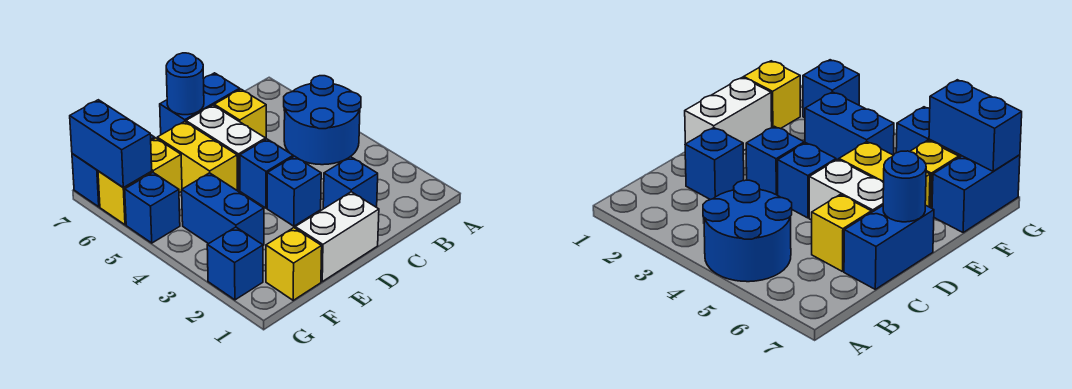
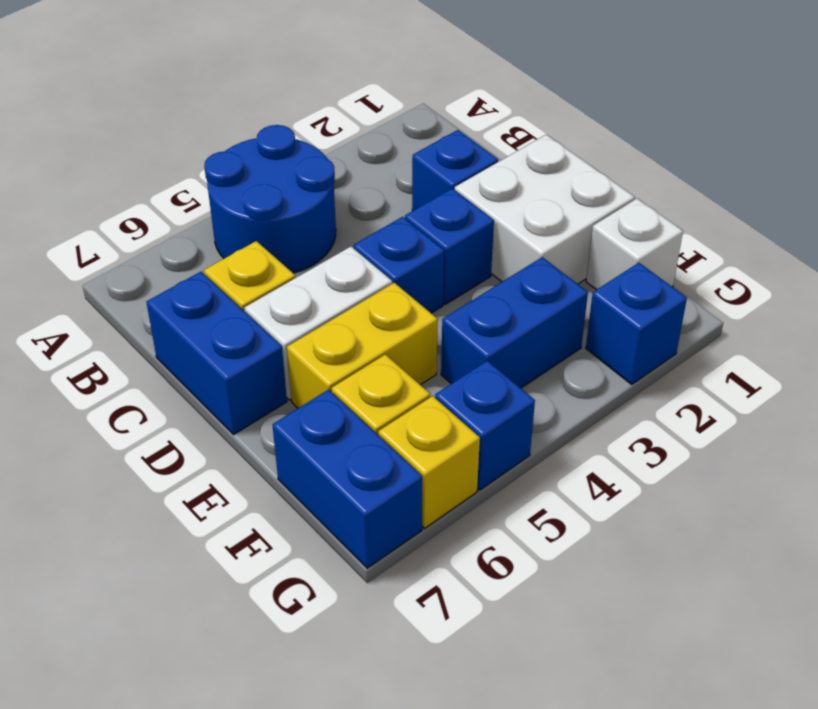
white brick D1:E1 level 1 -> white brick D1:E2 level 1
blue round brick D7 level 2 -> none
yellow brick F1 level 1 -> white brick F1 level 1
blue brick G6:G7 level 2 -> none

